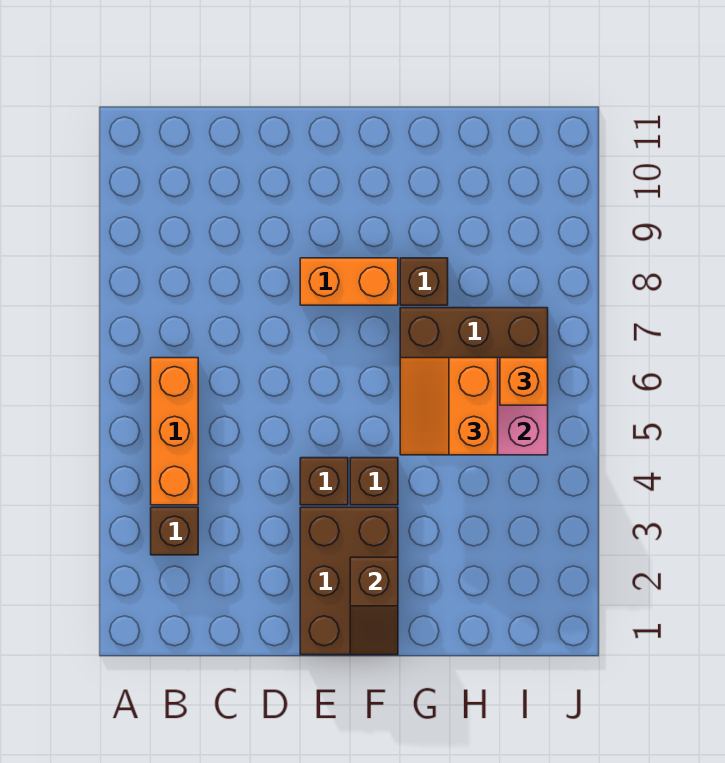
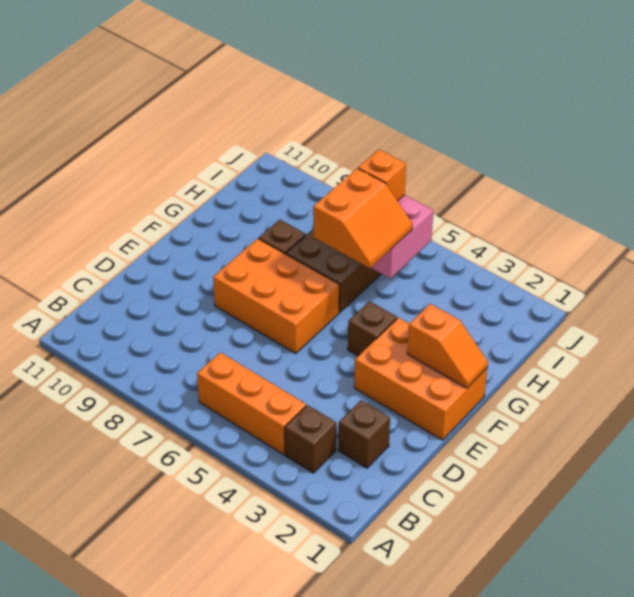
brown brick E1:F3 level 1 -> orange brick E1:F3 level 1
brown brick E4 level 1 -> brown brick C2 level 1
orange brick E8:F8 level 1 -> orange brick E6:F8 level 1
brown slope F1:F2 level 2 top 2 -> orange slope F1:F2 level 2 top 2
orange slope G5:H6 level 3 top H -> orange slope G5:H6 level 3 top 6

